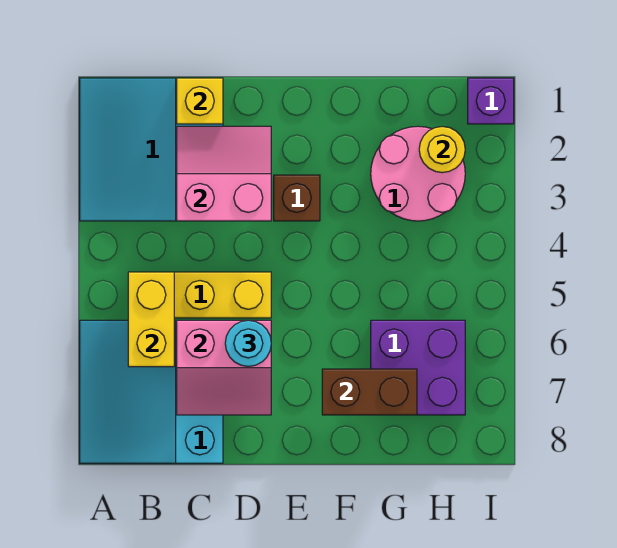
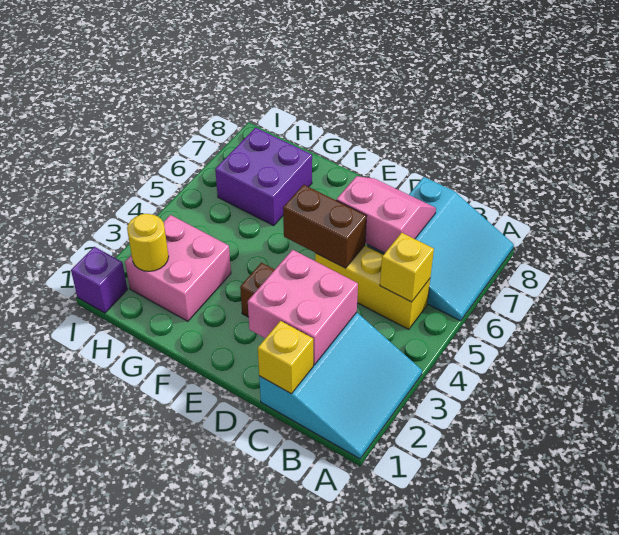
yellow brick B5:B6 level 2 -> yellow brick B5 level 2
pink slope C2:D3 level 2 top 3 -> pink brick C2:D3 level 2
cyan round brick D6 level 3 -> none
brown brick F7:G7 level 2 -> brown brick D5:E5 level 2
pink round brick G2:H3 level 1 -> pink brick G2:H3 level 1

